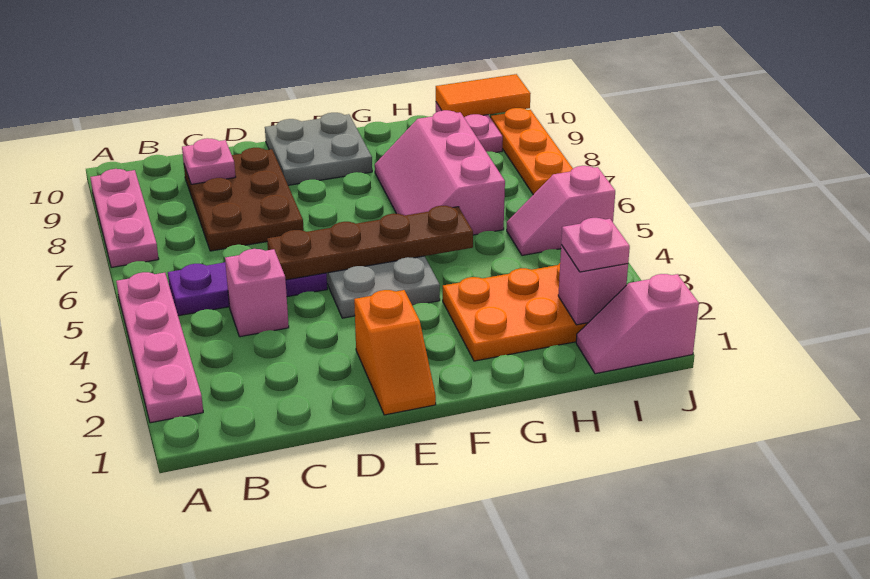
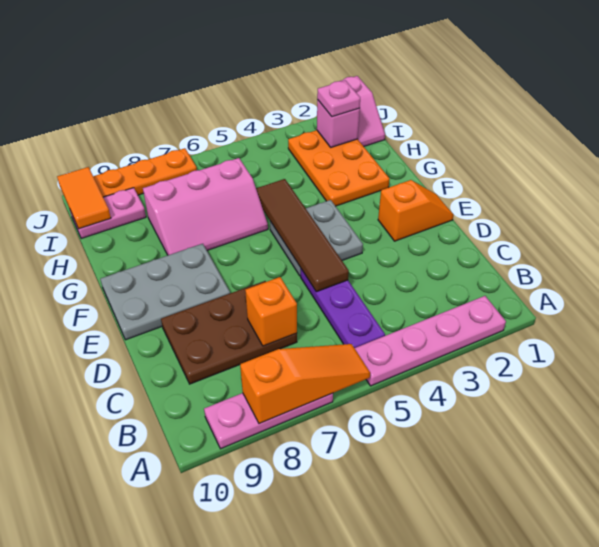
none -> orange slope A6:A8 level 2 top 8
pink brick C4 level 1 -> none
none -> orange brick C7 level 2
pink plate C9 level 2 -> none
brown plate D5:G5 level 2 -> brown tile D5:G5 level 2
grey plate E9:F10 level 1 -> grey plate E8:F10 level 1
pink slope I5:J5 level 1 top J -> none

